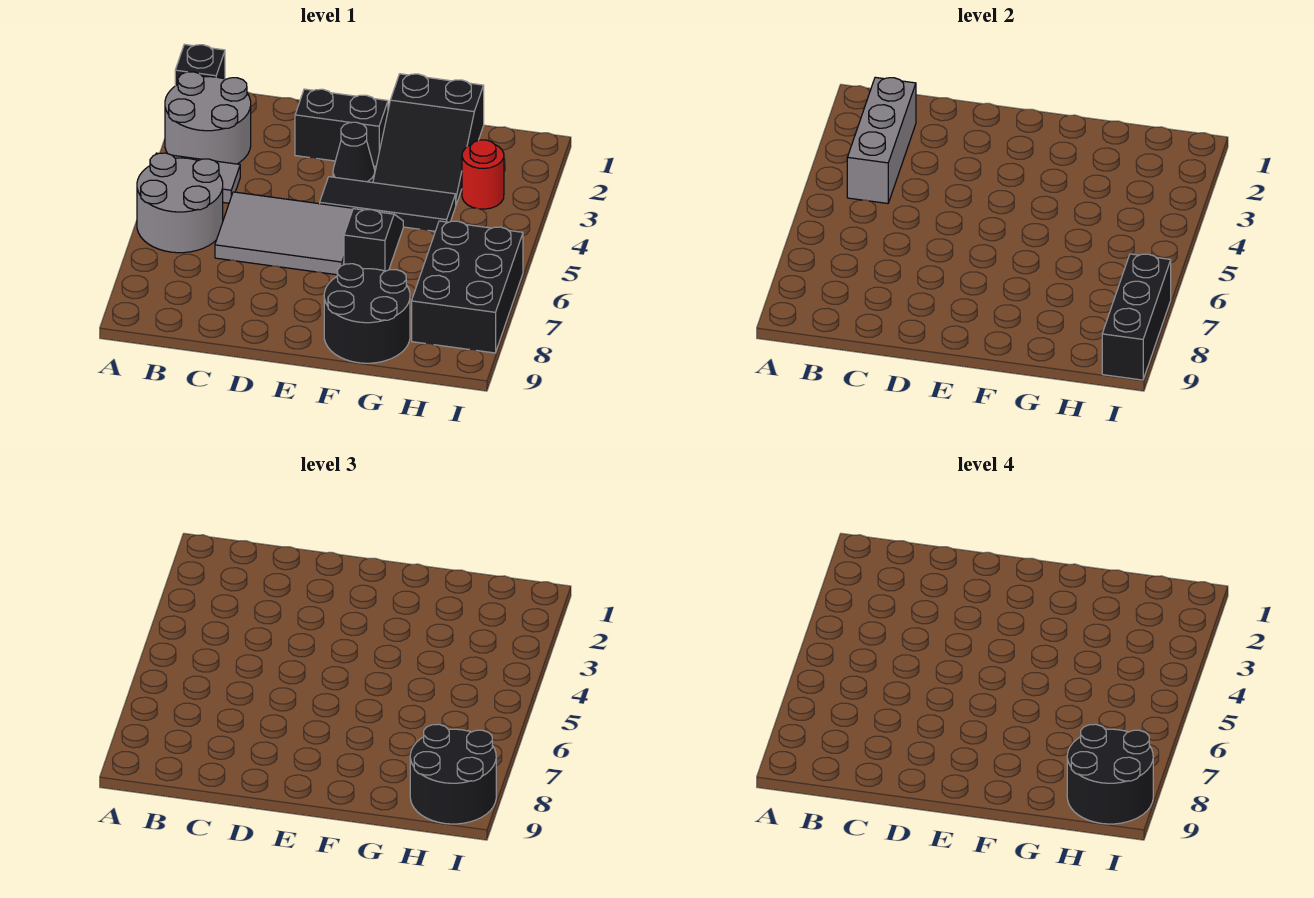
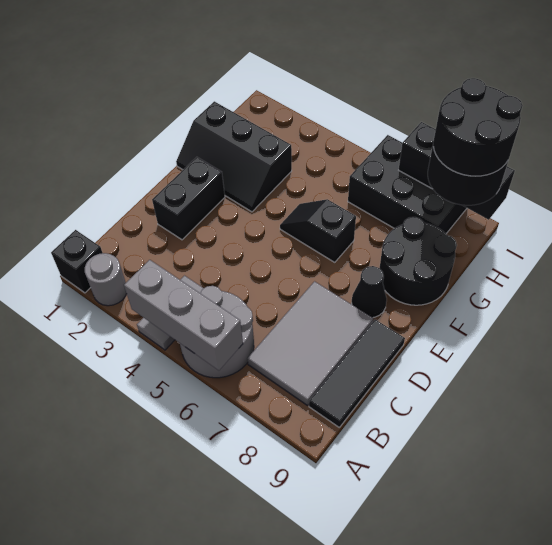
grey round brick A2:B3 level 1 -> grey round brick A2 level 1
grey brick B2:B4 level 2 -> grey brick A4:A6 level 2
grey tile C5:E6 level 1 -> grey tile B7:D8 level 1
black cone E3 level 1 -> black cone E8 level 1
black tile E4:G4 level 1 -> black tile B9:D9 level 1
black slope F1:G3 level 1 top 1 -> black slope F1:G3 level 1 top G
red round brick H3 level 1 -> none

